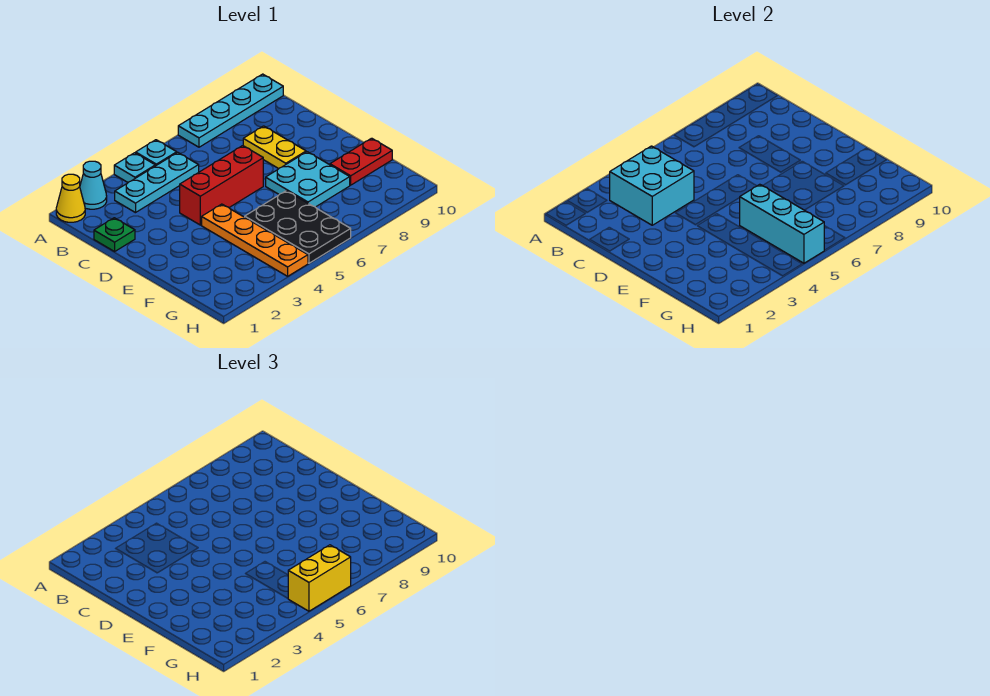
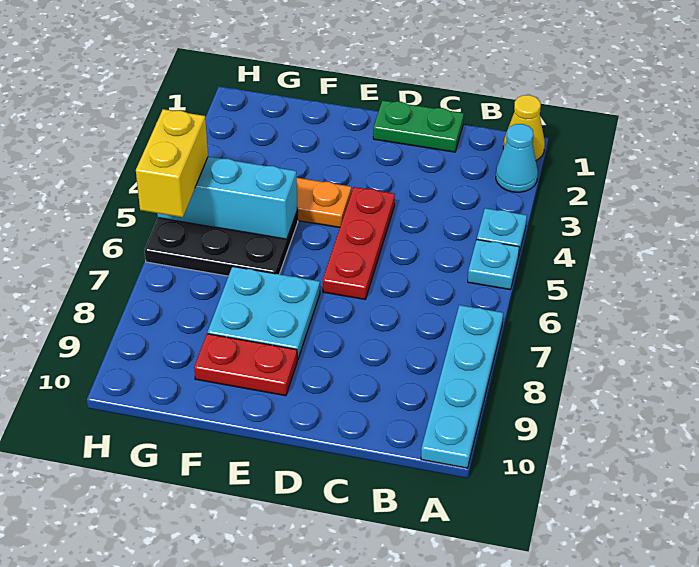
cyan plate B3:B5 level 1 -> none
cyan brick B3:C4 level 2 -> none
green plate C1 level 1 -> green plate C1:D1 level 1
yellow plate C8:D8 level 1 -> none
red brick D4:D6 level 1 -> red plate D4:D6 level 1
red plate F9:F10 level 1 -> red plate E9:F9 level 1

